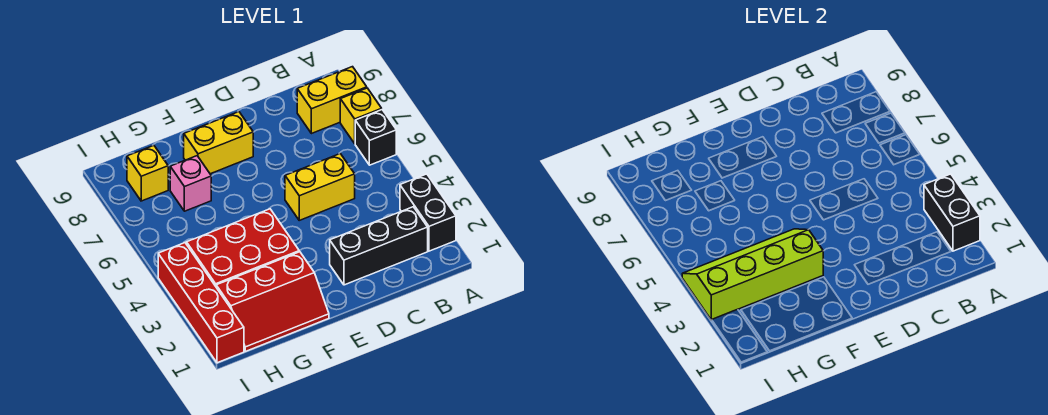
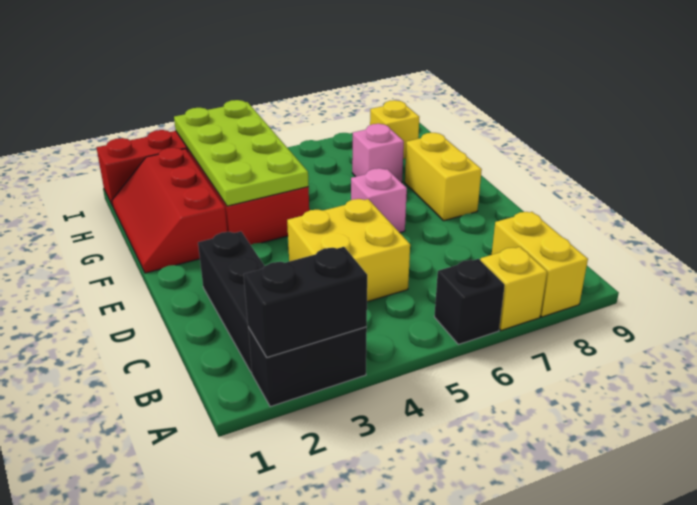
yellow brick C5:D5 level 1 -> yellow brick C4:D5 level 1
none -> pink brick E6 level 1
lime slope F3:I4 level 2 top 3 -> lime plate F3:I4 level 2

